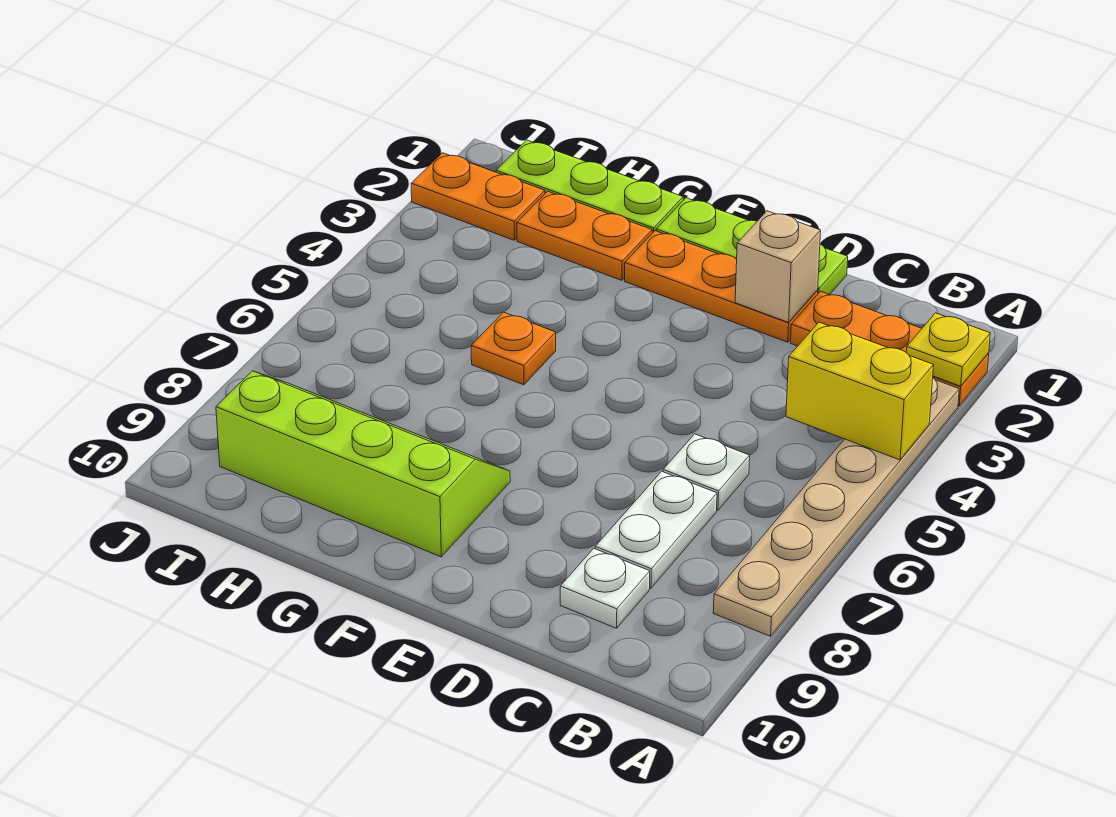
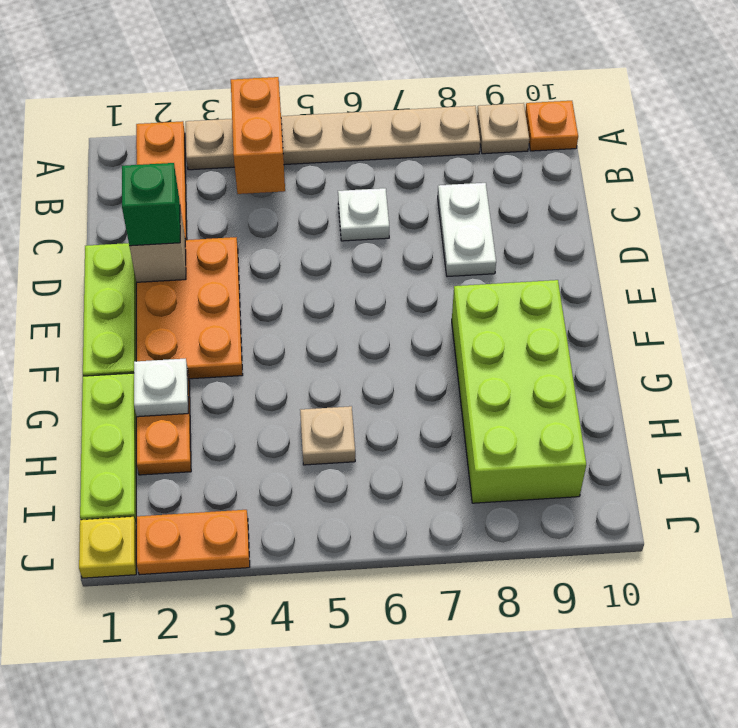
yellow plate A2 level 2 -> yellow plate J1 level 1
yellow brick A4:B4 level 2 -> orange brick A4:B4 level 2
none -> tan plate A9 level 1
white plate C7:C8 level 1 -> white plate C8:D8 level 1
white plate C9 level 1 -> white plate G2 level 2
orange plate D2:F2 level 1 -> orange plate D2:F3 level 1
none -> green brick D2 level 3
lime slope F8:I9 level 1 top 9 -> lime brick F8:I9 level 1
orange plate G5 level 1 -> orange plate A10 level 1
none -> tan plate H5 level 1
orange plate I2:J2 level 1 -> orange plate J2:J3 level 1

